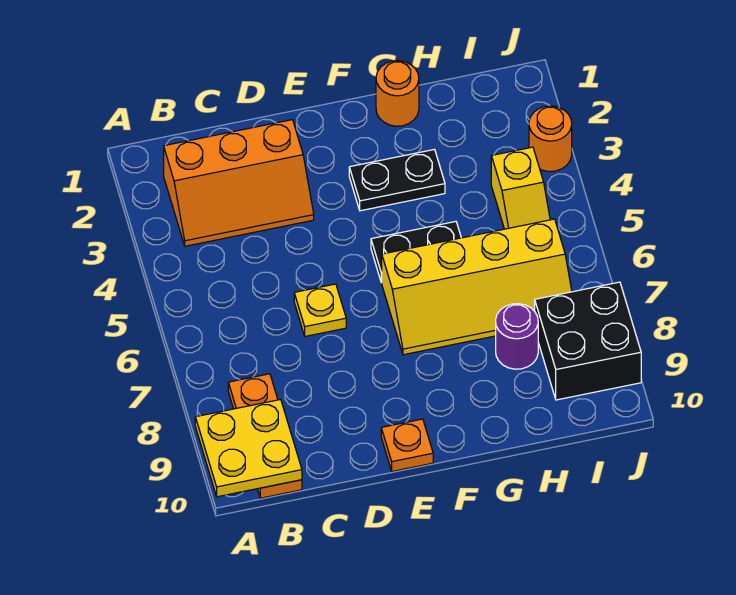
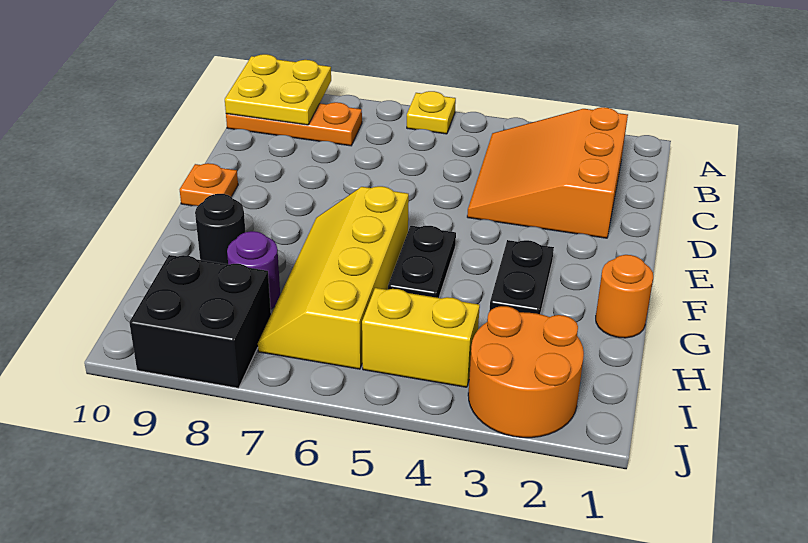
orange slope B2:D3 level 1 top 2 -> orange slope B2:D4 level 1 top 2
yellow plate D6 level 1 -> yellow plate A6 level 1
none -> black round brick G9 level 1
yellow slope I4:I5 level 1 top 4 -> yellow brick I4:I5 level 1
orange round brick J3 level 1 -> orange round brick I2:J3 level 1

